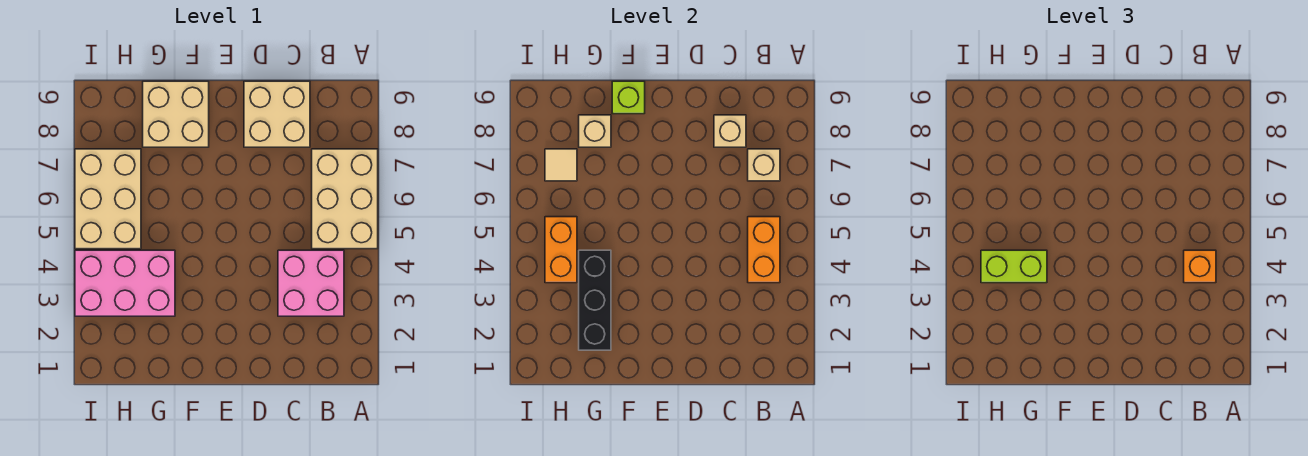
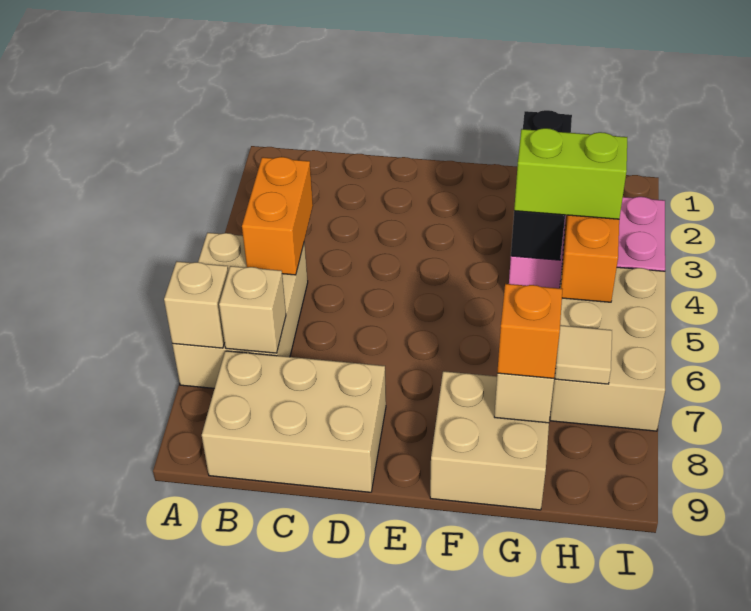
pink brick B3:C4 level 1 -> none
orange brick B4 level 3 -> orange brick G8 level 3
tan brick C8:D9 level 1 -> tan brick B8:D9 level 1
tan brick C8 level 2 -> tan brick A7 level 2
lime brick F9 level 2 -> none

